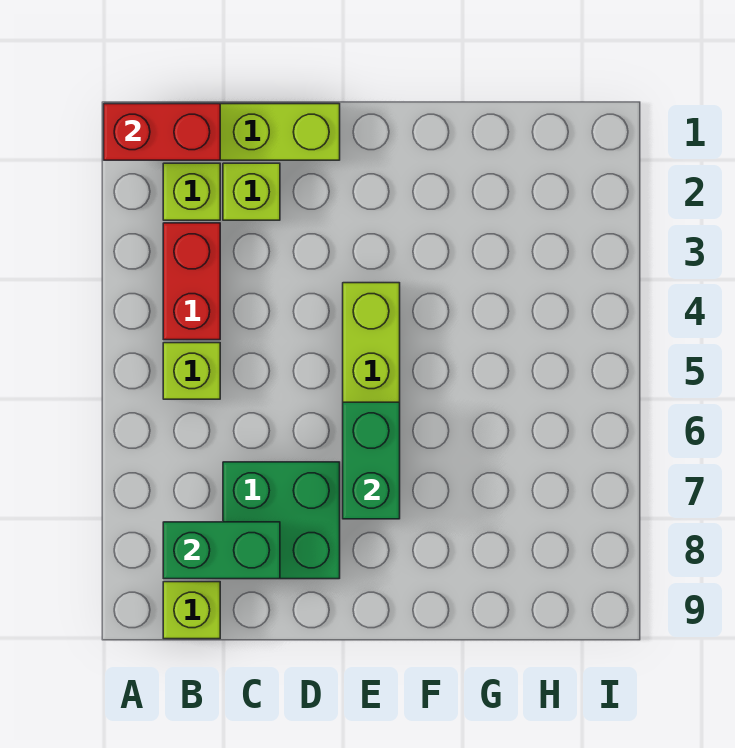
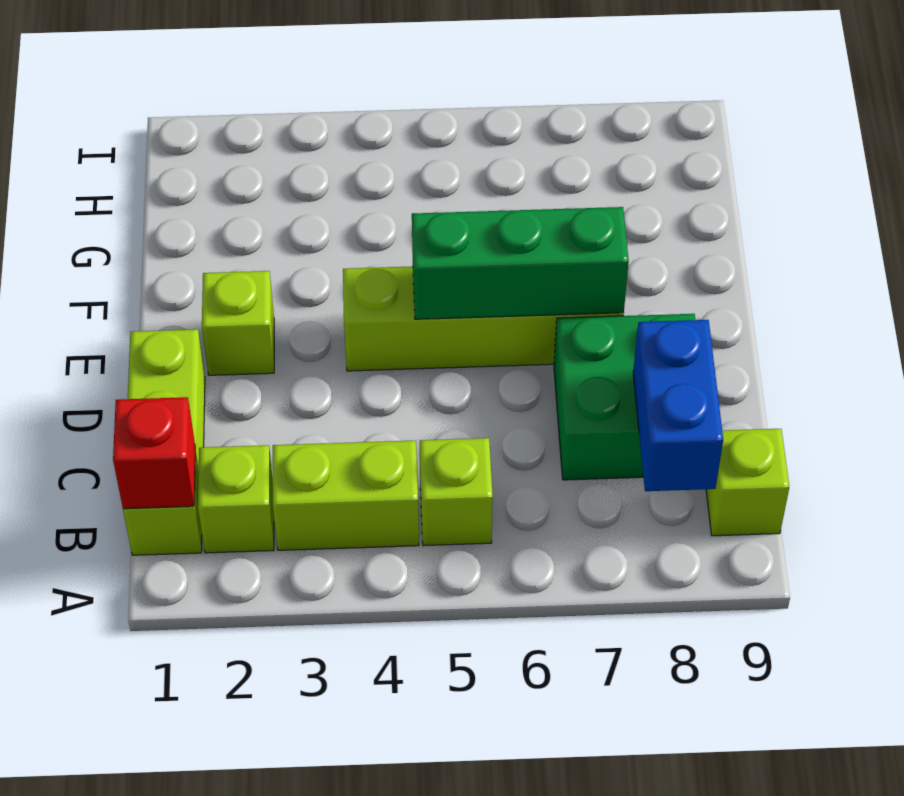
red brick A1:B1 level 2 -> red brick B1 level 2
red brick B3:B4 level 1 -> lime brick B3:B4 level 1
green brick B8:C8 level 2 -> blue brick B8:C8 level 2
lime brick C2 level 1 -> lime brick E2 level 1
green brick E6:E7 level 2 -> green brick E5:E7 level 2

